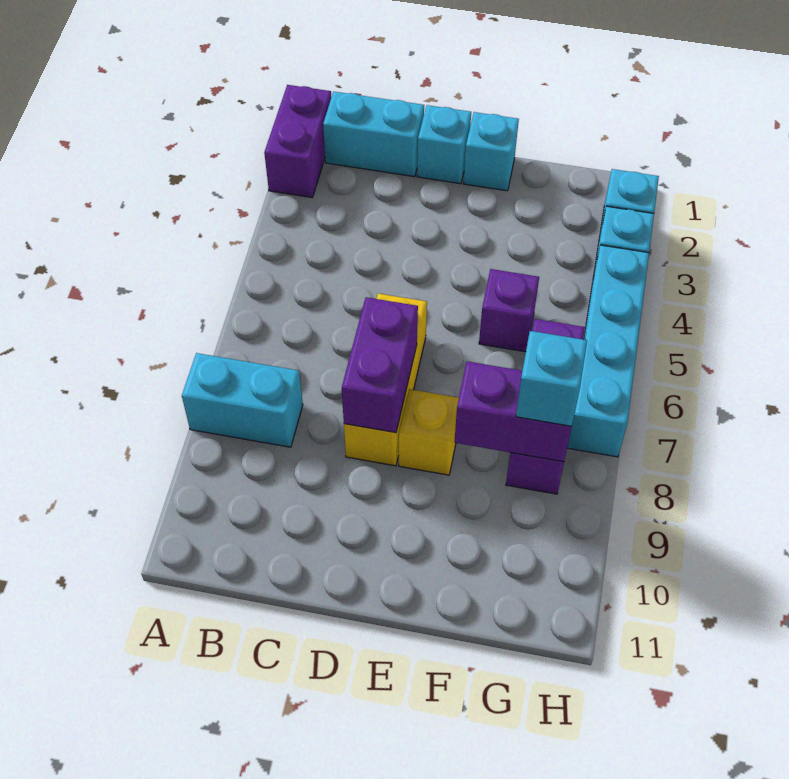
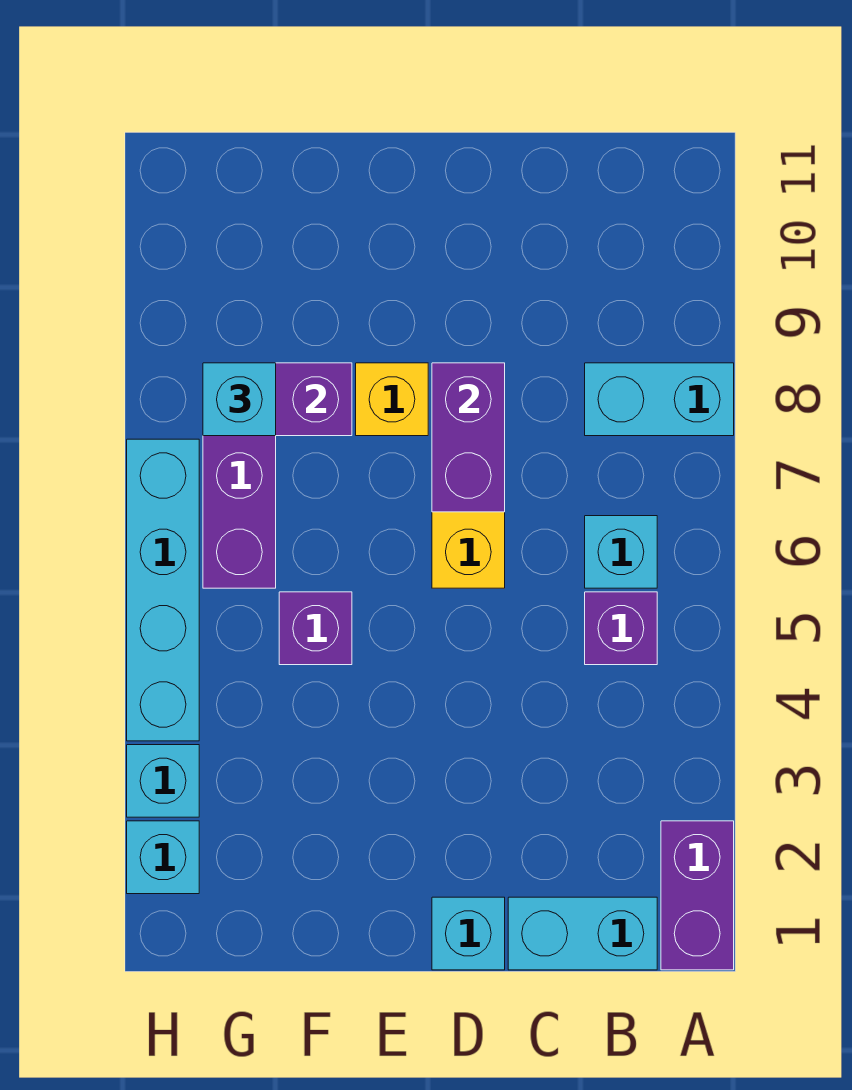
none -> purple brick B5 level 1
cyan brick E1 level 1 -> cyan brick B6 level 1

